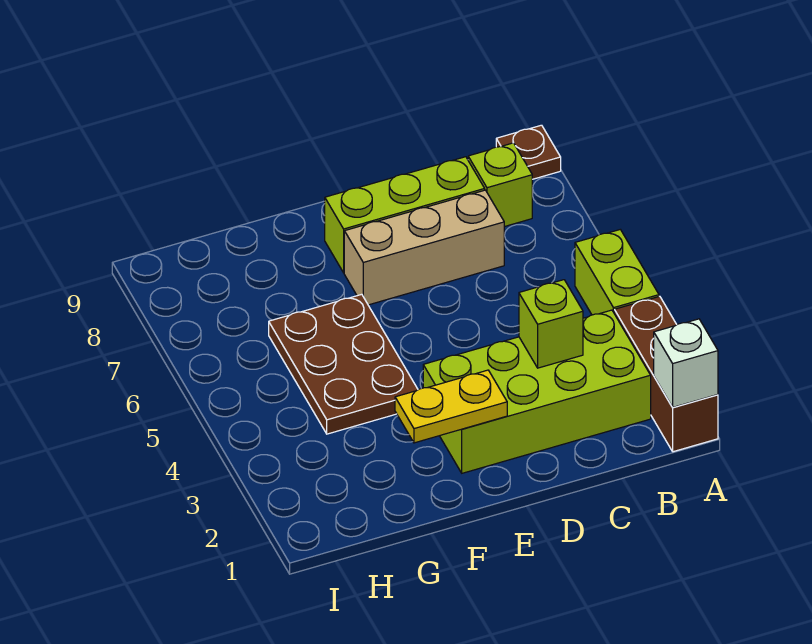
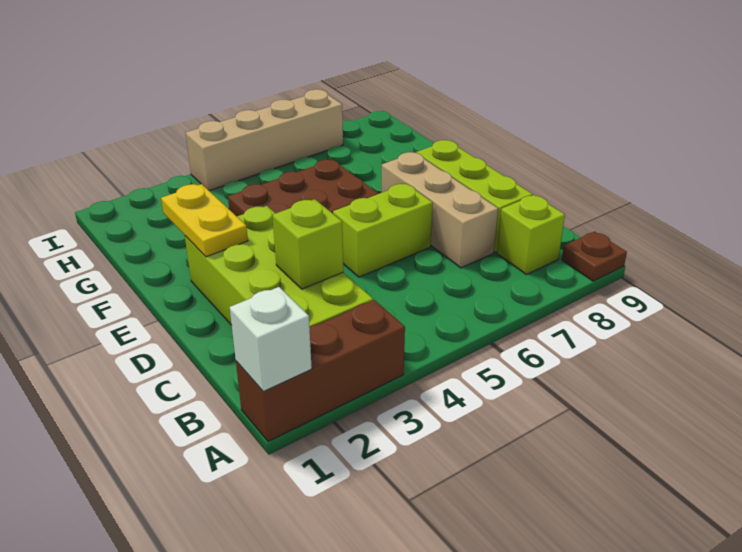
lime brick A4:A5 level 1 -> lime brick D5:D6 level 1
none -> tan brick I4:I7 level 1

